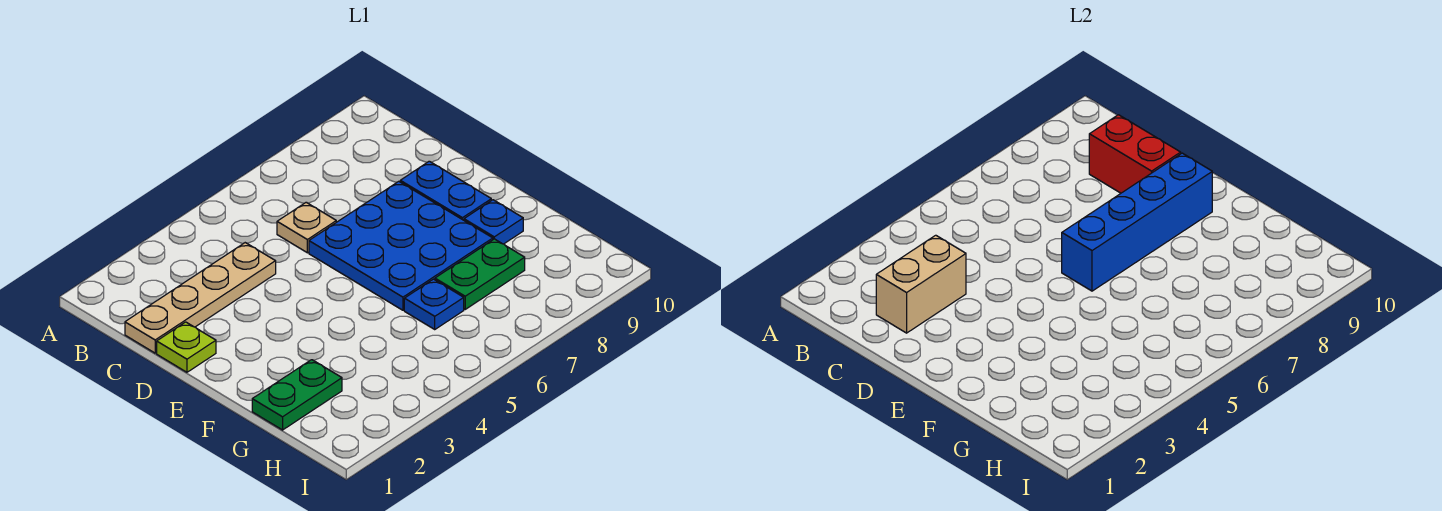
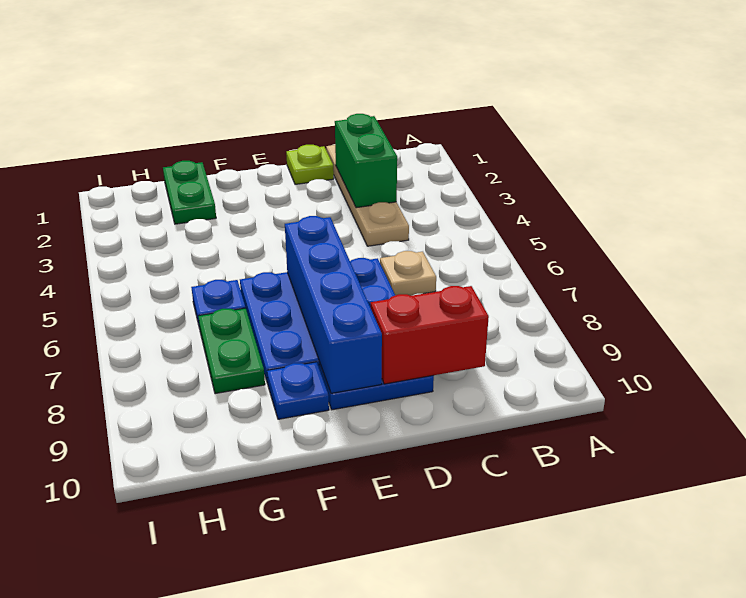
tan brick C2:C3 level 2 -> green brick C2:C3 level 2

